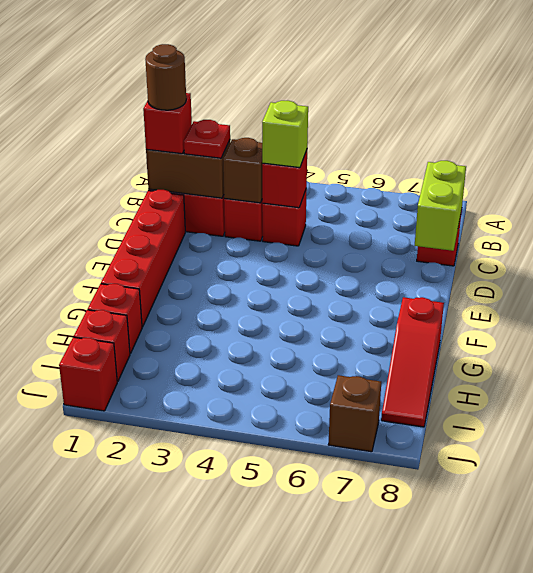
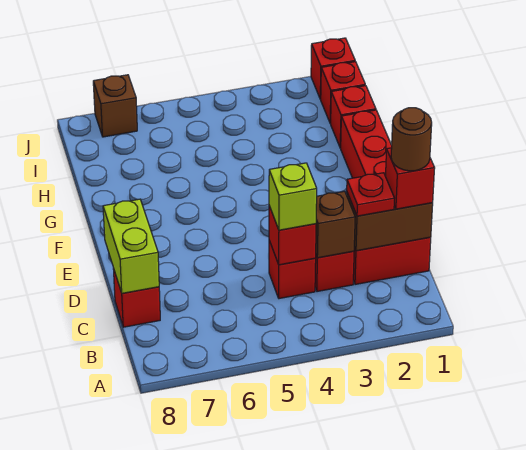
red slope G8:I8 level 1 top G -> none

